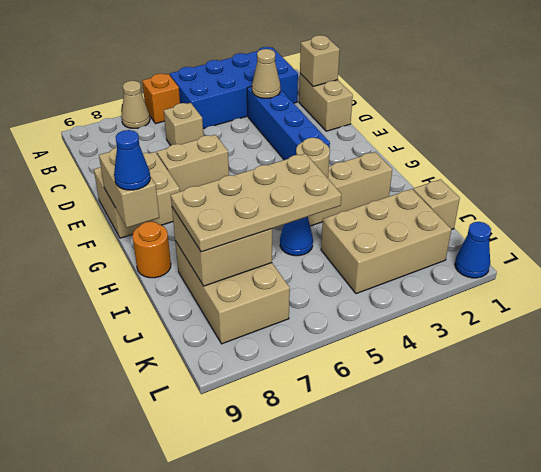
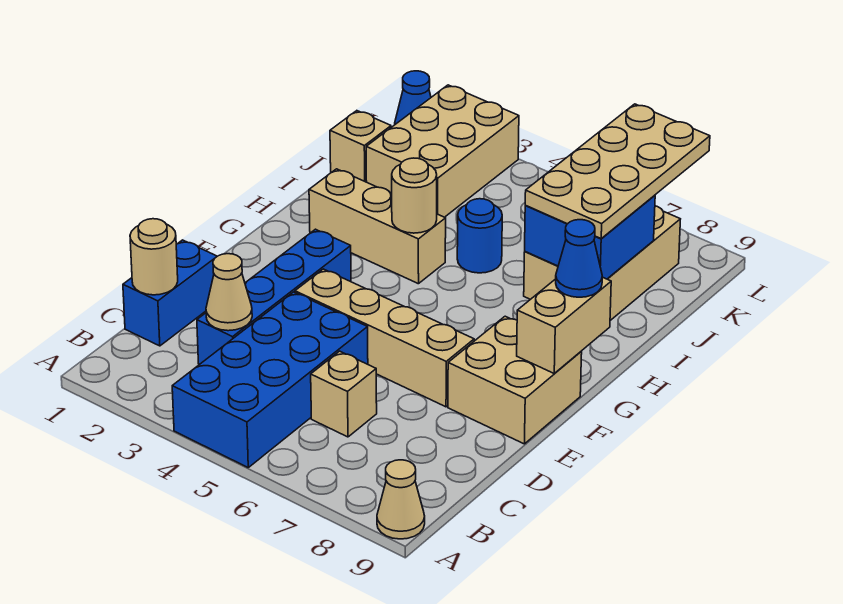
blue brick A2:B5 level 1 -> blue brick A4:D5 level 1
orange brick A6 level 1 -> none
tan cone A7 level 1 -> tan cone A9 level 1
tan brick C1:D1 level 1 -> blue brick C1:D1 level 1
tan brick C1 level 2 -> tan round brick C1 level 2
tan brick E6:E7 level 1 -> tan brick E4:E7 level 1
orange round brick H9 level 1 -> none
blue cone I5 level 1 -> blue round brick I5 level 1
tan plate I5:J8 level 3 -> tan plate I7:L8 level 3
tan brick I7:J8 level 2 -> blue brick I7:J8 level 2
tan brick J2:K4 level 1 -> tan brick J2:L3 level 1

